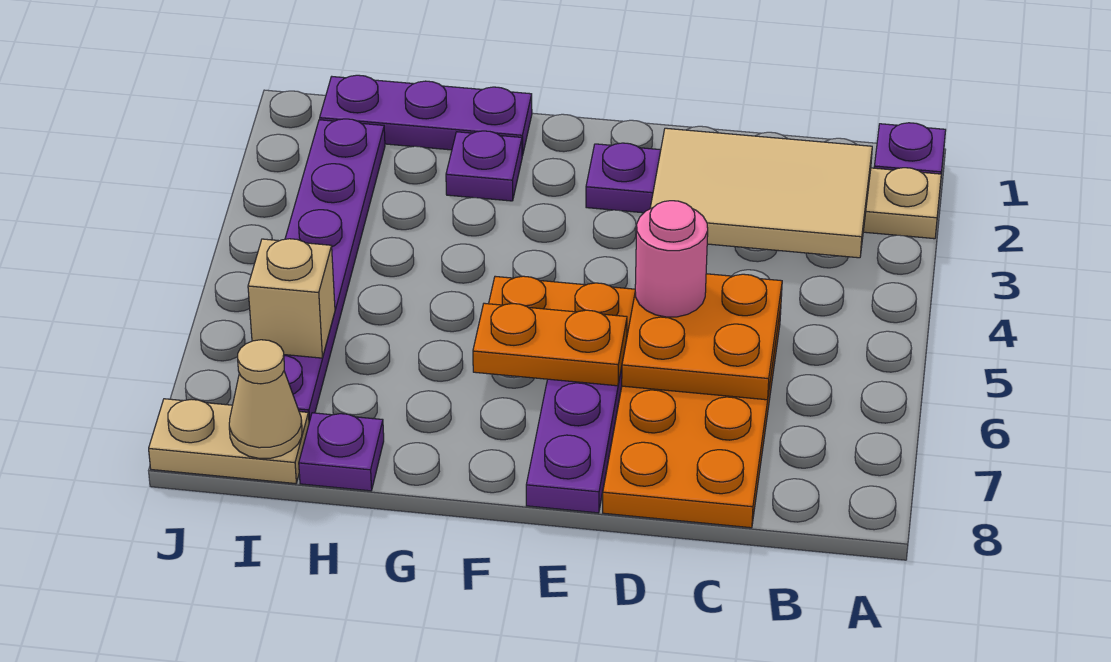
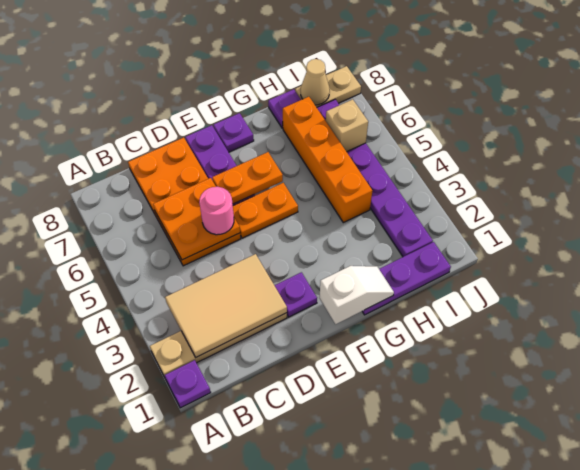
none -> white slope F1:G1 level 2 top F
purple plate G2 level 1 -> purple plate F8 level 1
none -> orange brick H4:H7 level 1

